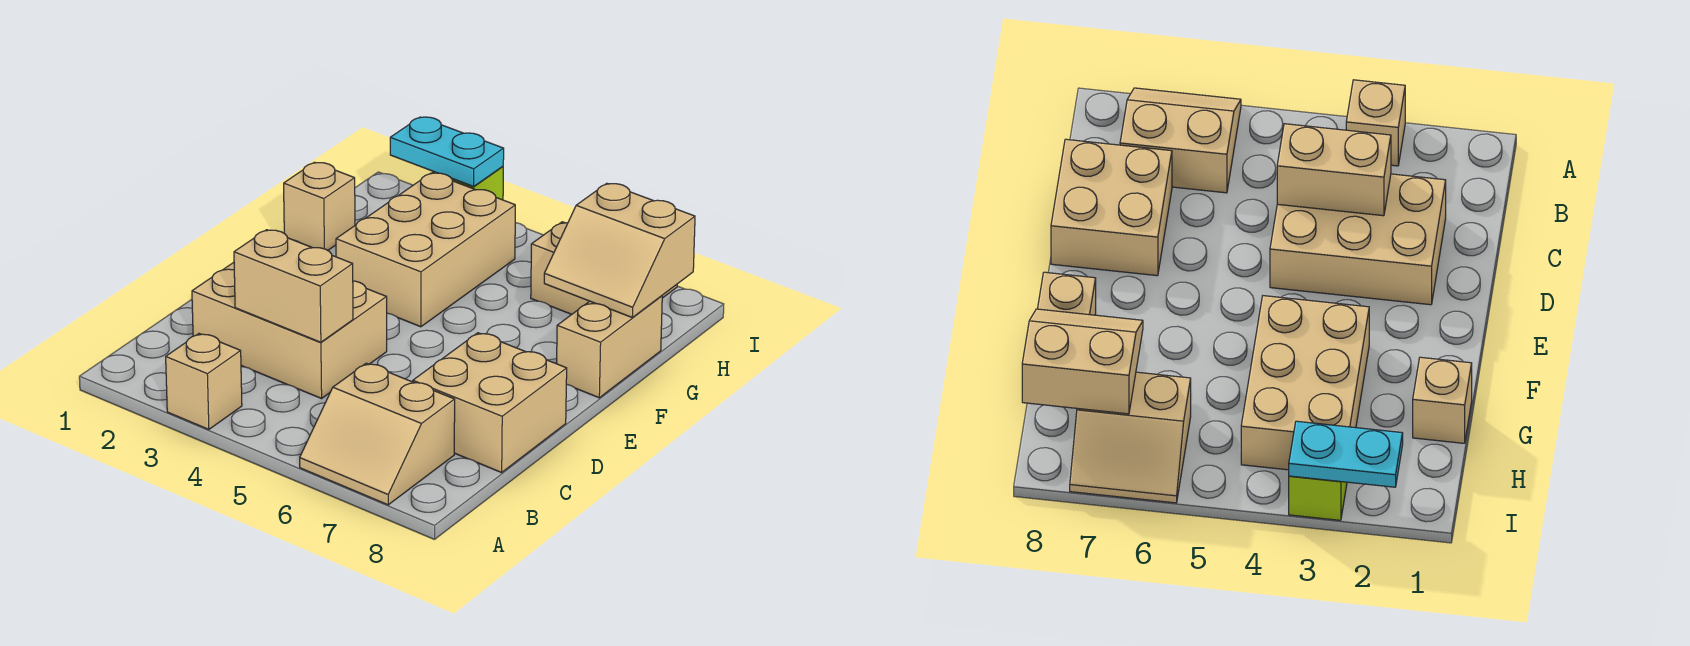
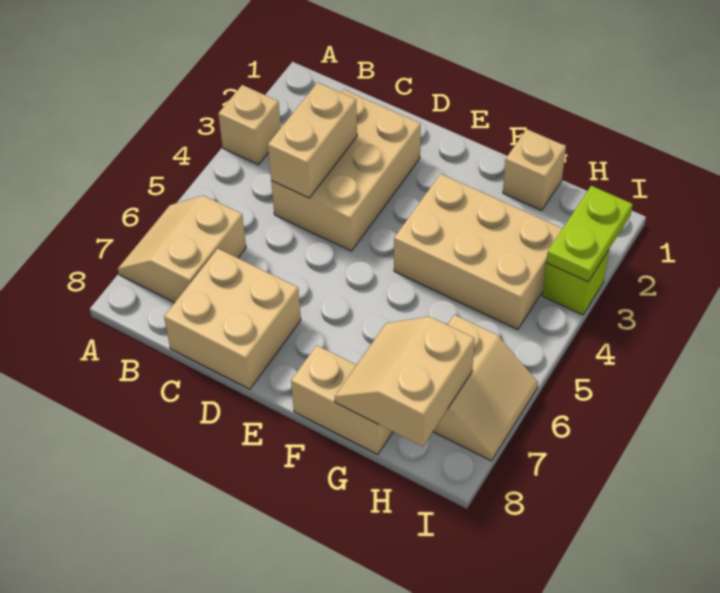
cyan plate I2:I3 level 2 -> lime plate I2:I3 level 2

